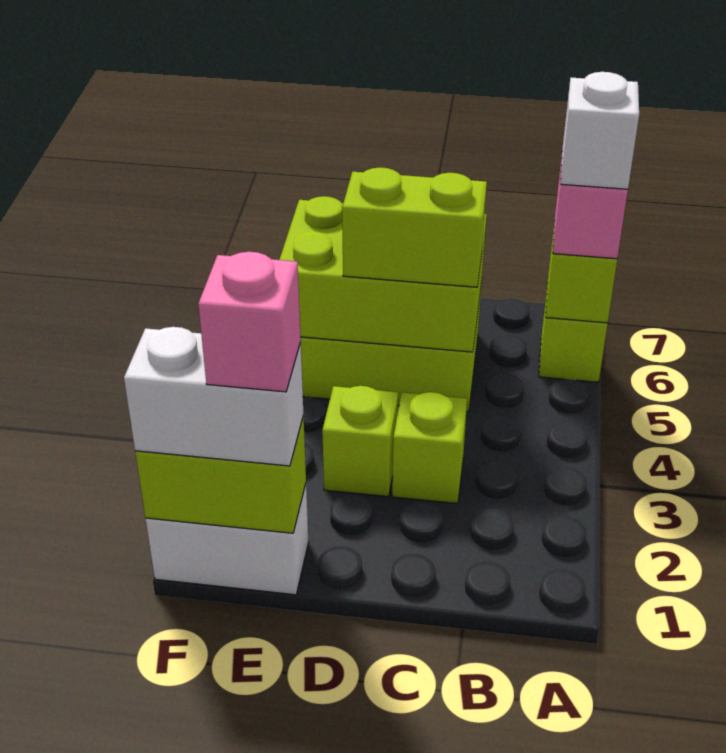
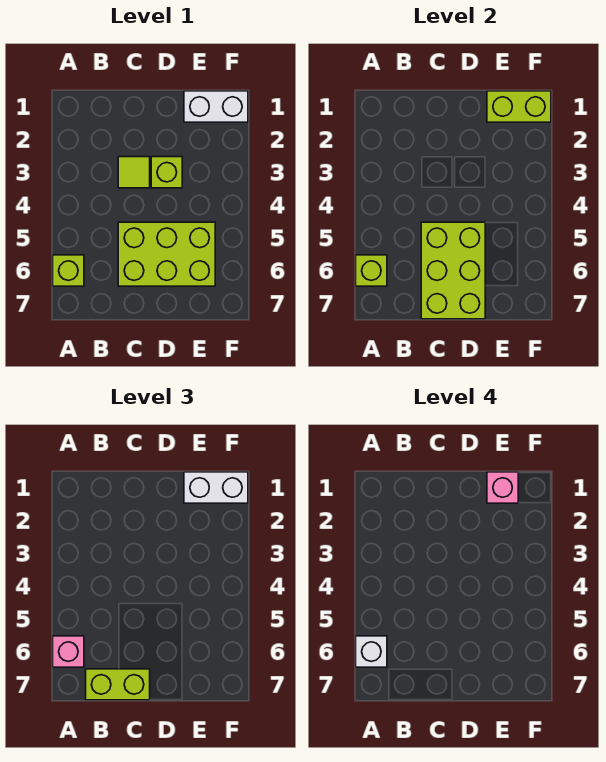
lime brick C3 level 1 -> lime tile C3 level 1
lime brick C5:E6 level 2 -> lime brick C5:D7 level 2
lime brick C5:D5 level 3 -> lime brick B7:C7 level 3

